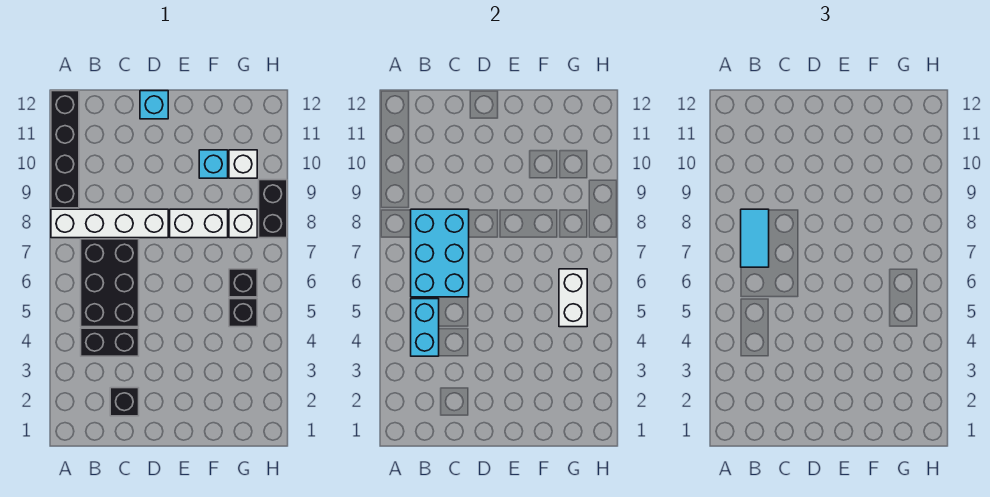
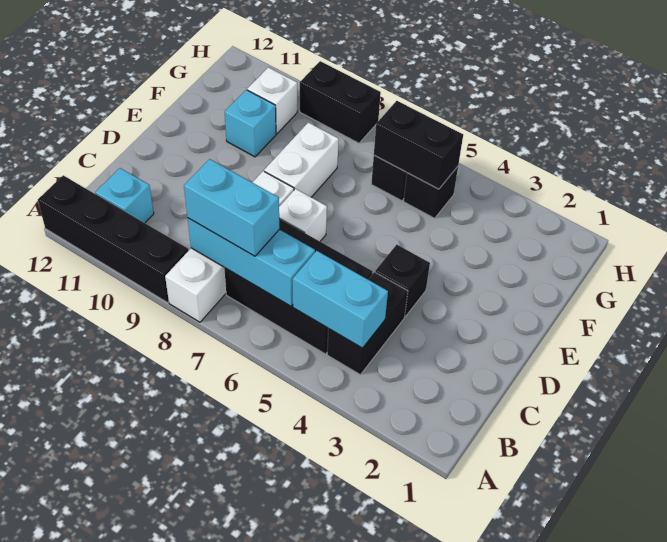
cyan brick B6:C8 level 2 -> cyan brick B6:B8 level 2
cyan tile B7:B8 level 3 -> cyan brick B7:B8 level 3
black brick C2 level 1 -> black brick D4 level 1
cyan brick D12 level 1 -> cyan brick B11 level 1
white brick G5:G6 level 2 -> black brick G5:G6 level 2
white brick G8 level 1 -> white brick D7 level 1

